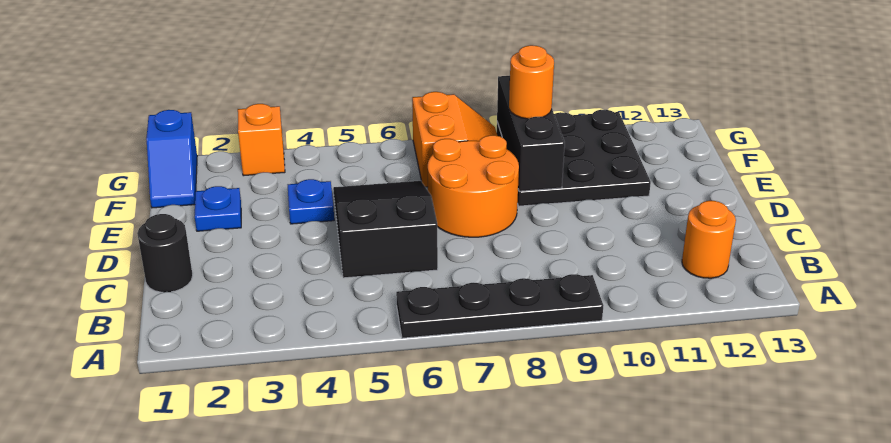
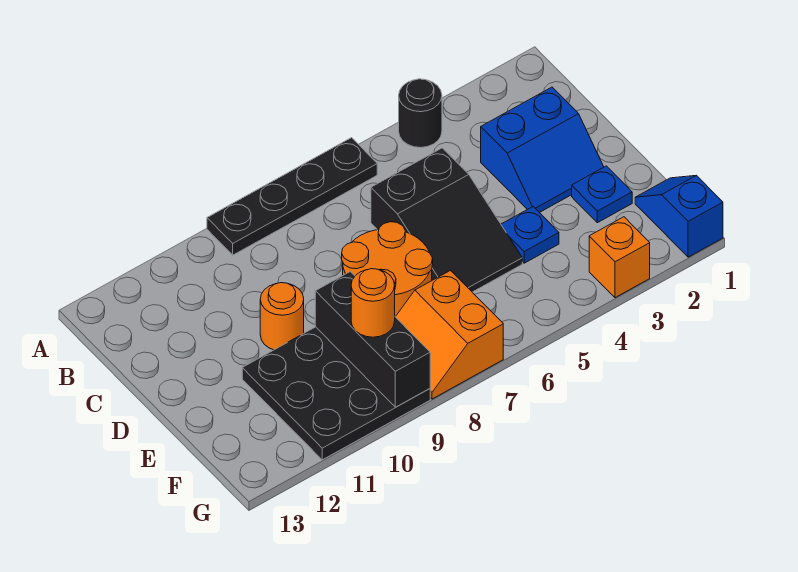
orange round brick B12 level 1 -> orange round brick D10 level 1
black round brick C1 level 1 -> black round brick A4 level 1
none -> blue slope C2:D3 level 1 top C

